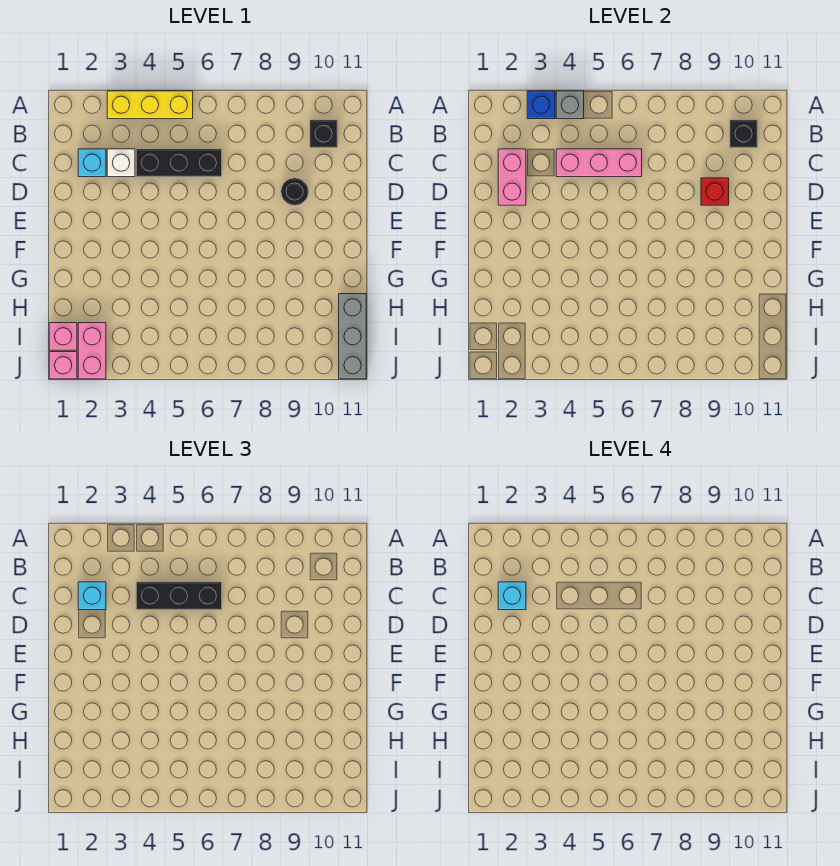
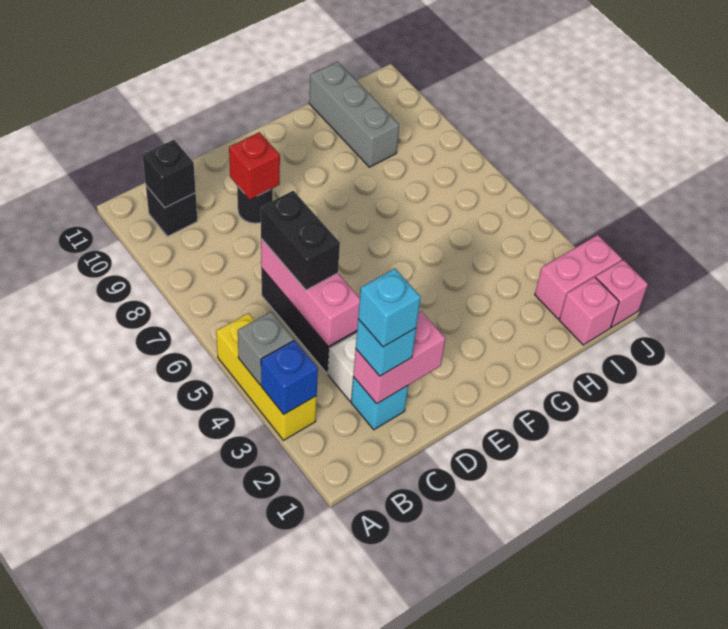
black brick C4:C6 level 3 -> black brick C5:C6 level 3
grey brick H11:J11 level 1 -> grey brick H9:H11 level 1

